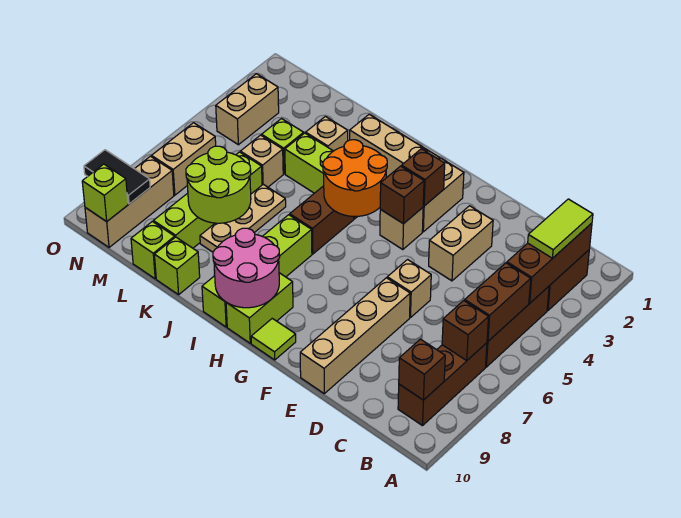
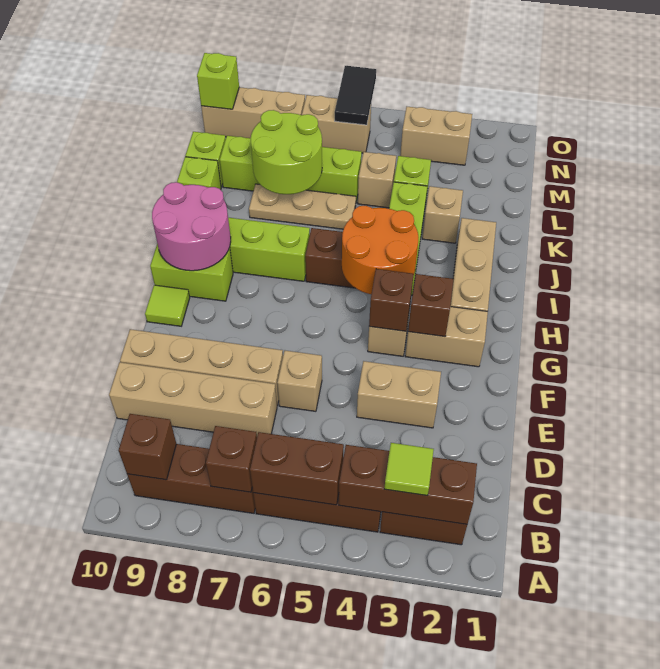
lime tile B2:B3 level 3 -> lime tile B3 level 3
none -> tan brick D7:D10 level 1
black tile N9:O9 level 2 -> black tile N6:O6 level 2

